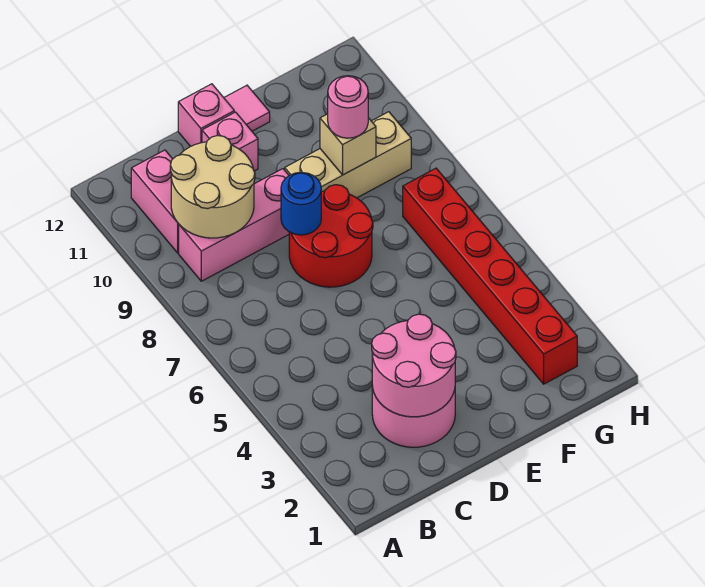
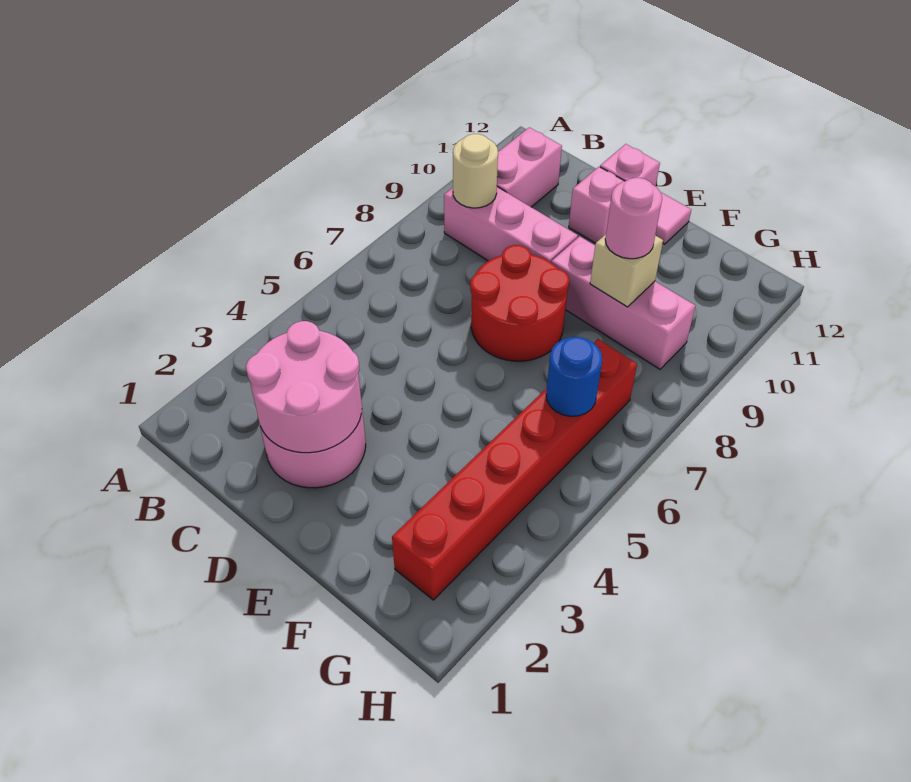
tan round brick B9:C10 level 2 -> tan round brick B9 level 2
blue round brick D8 level 2 -> blue round brick G6 level 2
tan brick E9:G9 level 1 -> pink brick E9:G9 level 1

